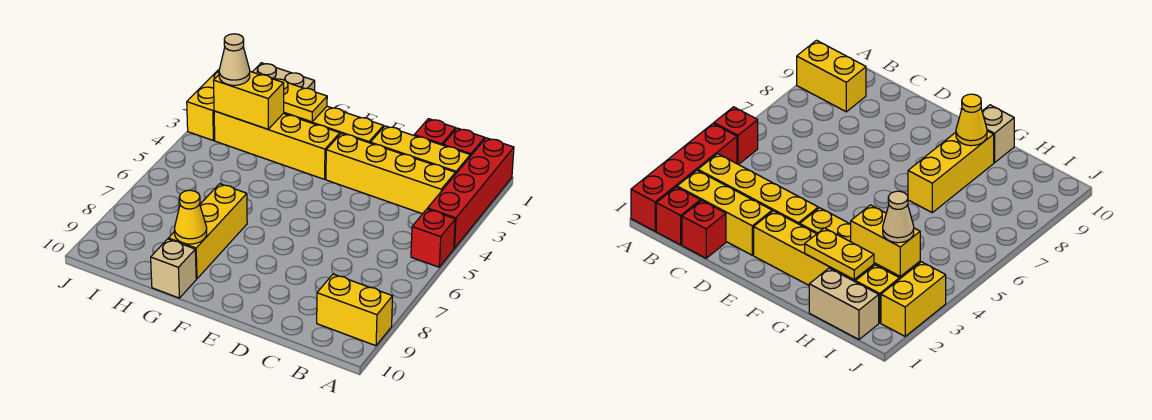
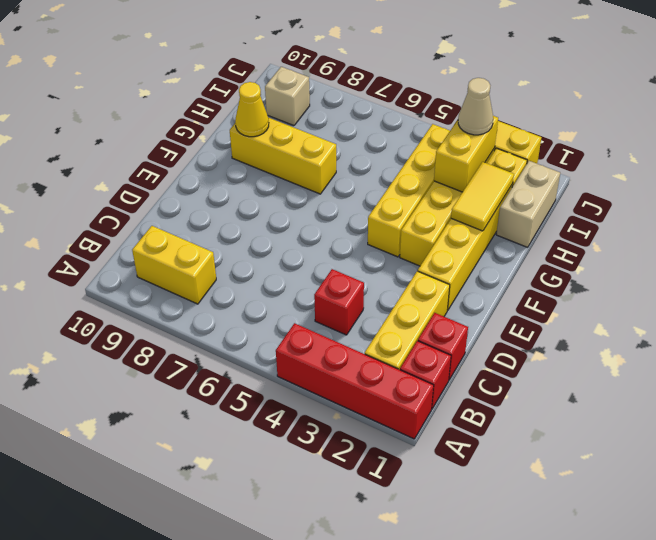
red brick A5 level 1 -> red brick C4 level 1
yellow brick A9:B9 level 1 -> yellow brick B8:B9 level 1
yellow brick B3:E3 level 1 -> yellow brick F4:I4 level 1
yellow plate G2:H2 level 2 -> yellow tile G2:H2 level 2
tan brick G10 level 1 -> tan brick I9 level 1

